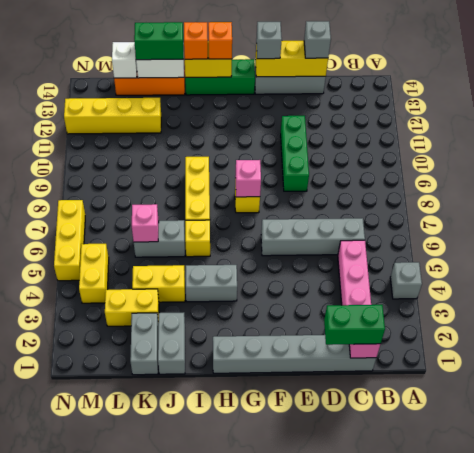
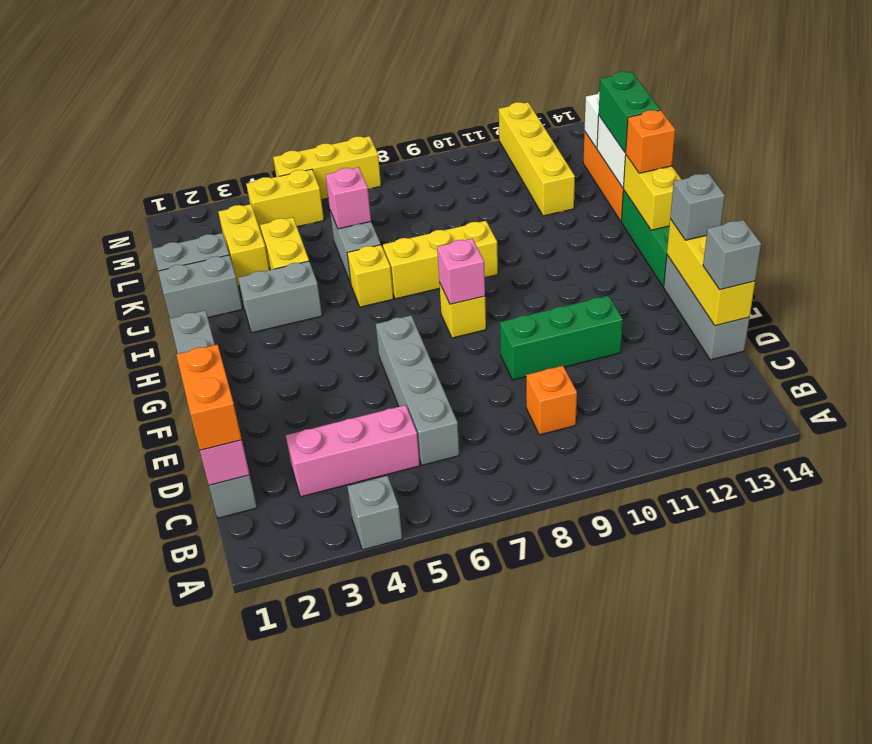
green brick C1:D1 level 3 -> orange brick C1:D1 level 3
grey brick H4:I4 level 1 -> grey brick I3:I4 level 1
orange brick H14 level 3 -> orange brick C9 level 1

